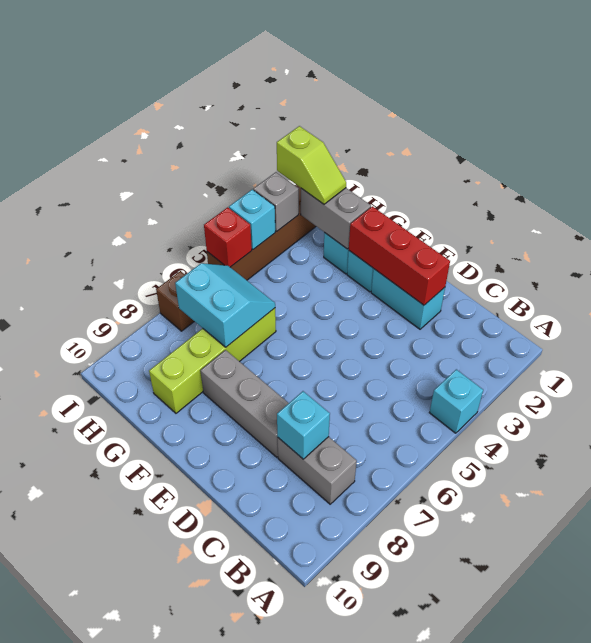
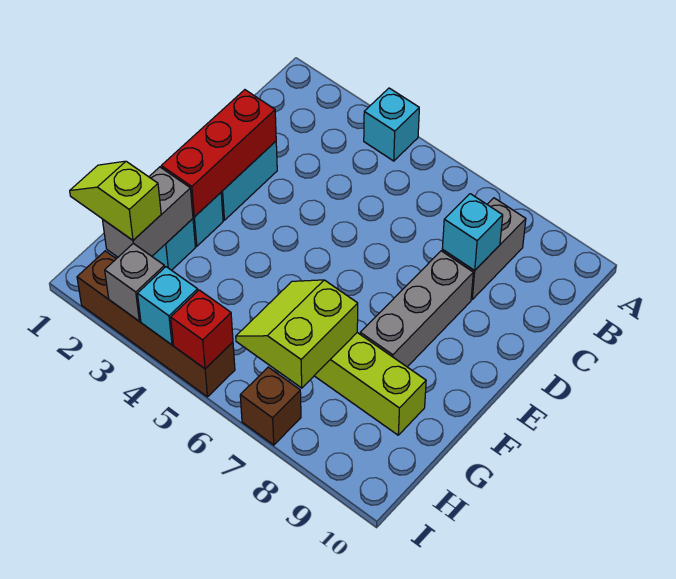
cyan slope G6:H7 level 2 top 7 -> lime slope G6:H7 level 2 top 7
lime slope H2:I2 level 3 top I -> lime slope H1:H2 level 3 top 2

